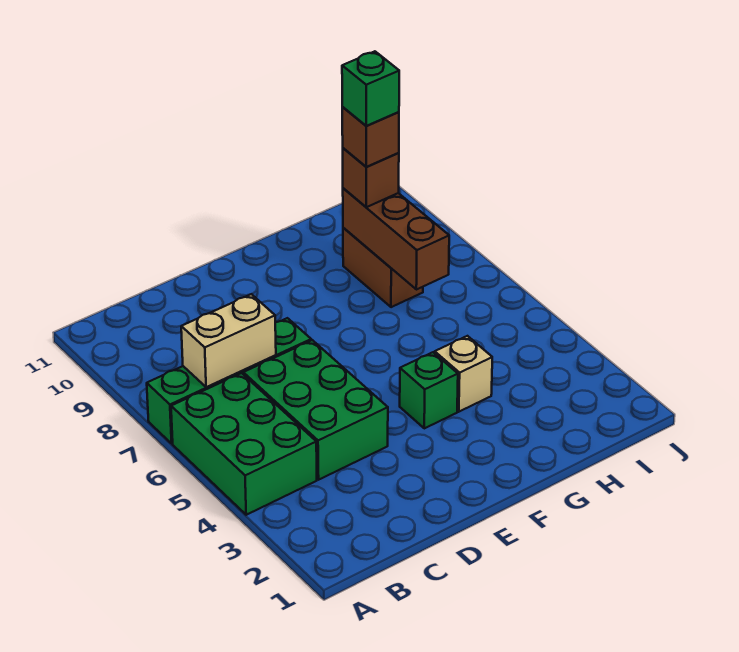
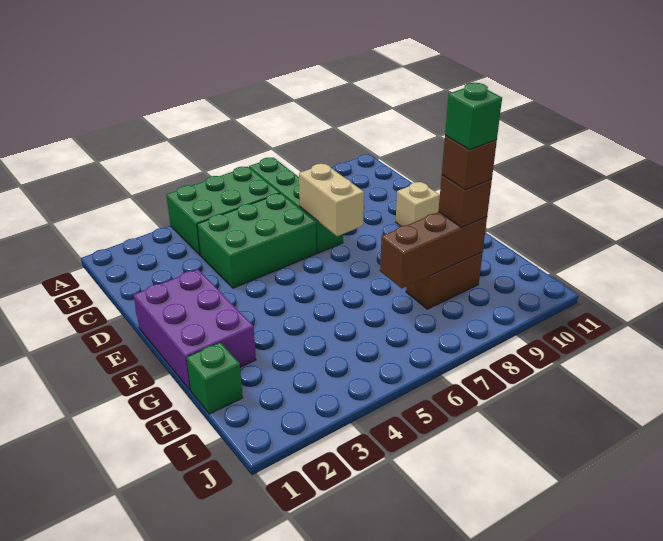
tan brick B7:C7 level 2 -> tan brick D7:E7 level 2
none -> purple brick E1:G2 level 1
green brick F4 level 1 -> green brick H1 level 1
tan brick G4 level 1 -> tan brick E10 level 1

